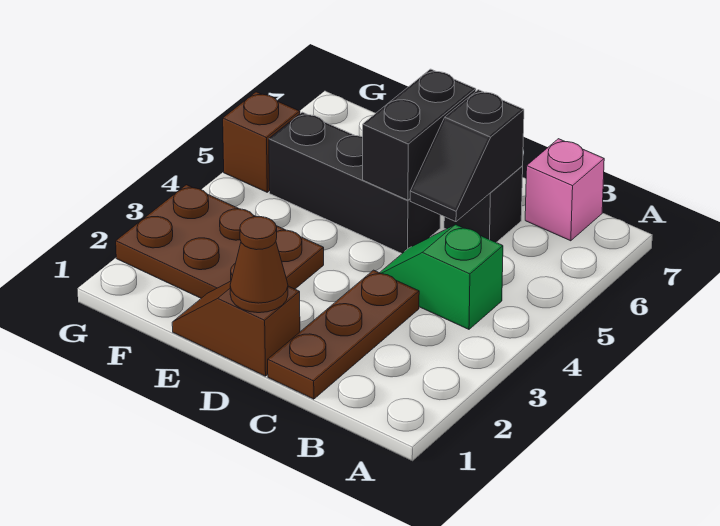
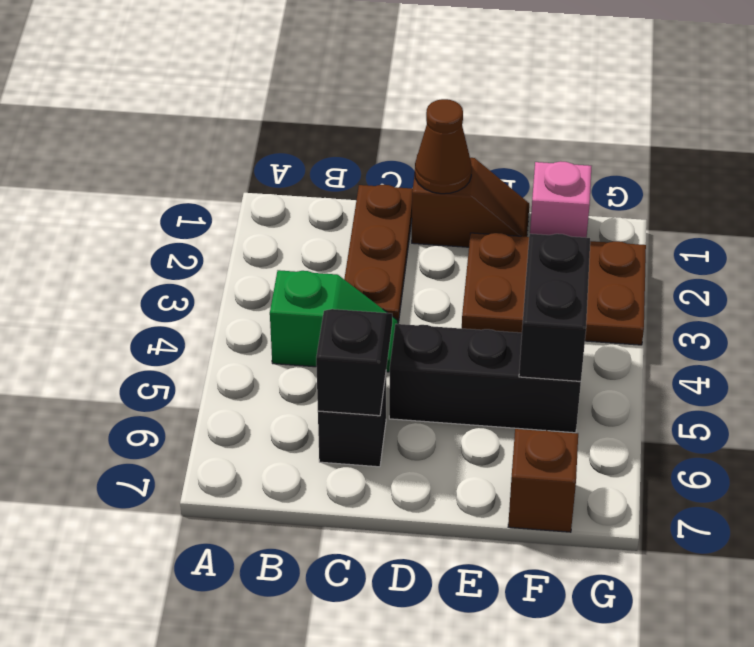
pink brick B7 level 1 -> pink brick F1 level 1
black brick D5:D6 level 2 -> black brick F4:F5 level 2
brown brick G5 level 1 -> brown brick F7 level 1

